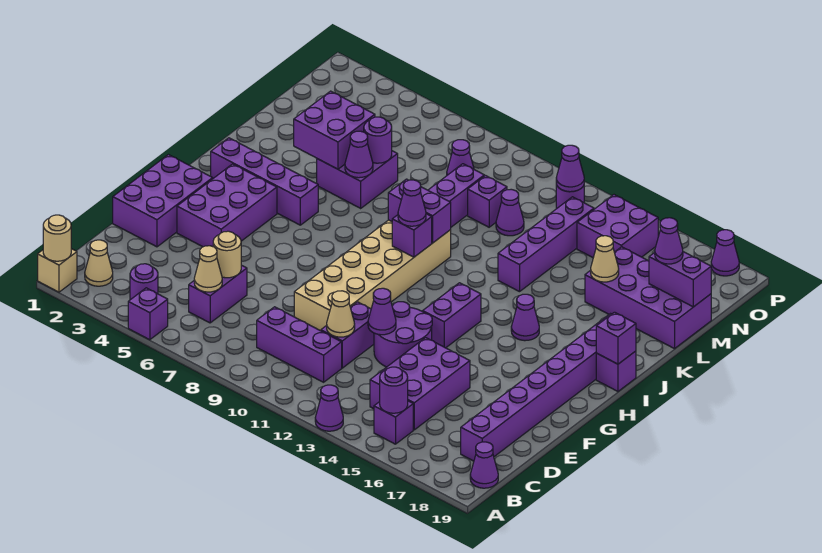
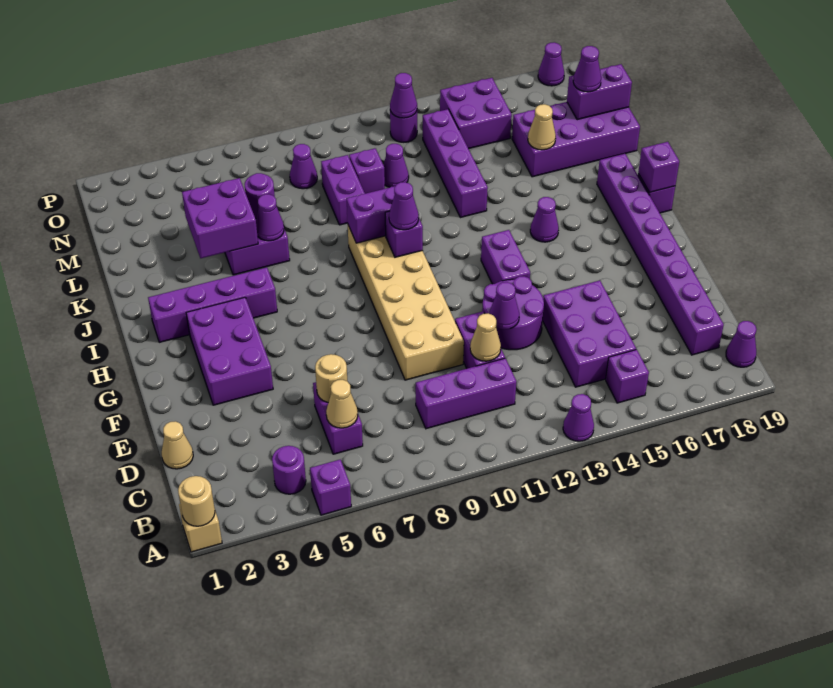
tan cone B2 level 1 -> tan cone D1 level 1
purple round brick B15 level 2 -> none
purple brick E1:G2 level 1 -> none

